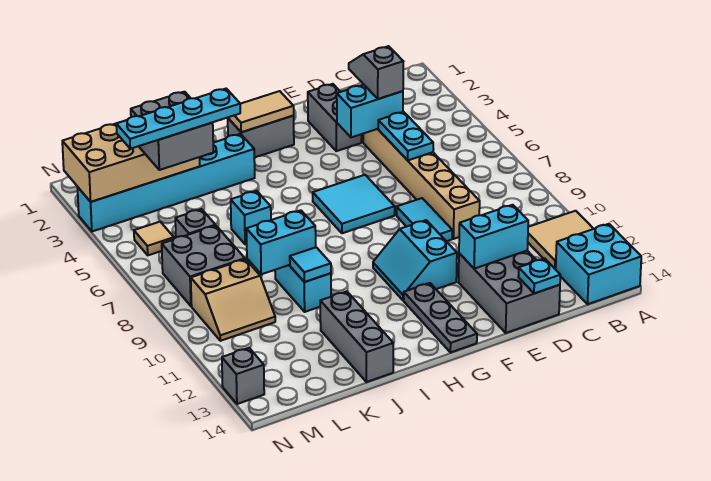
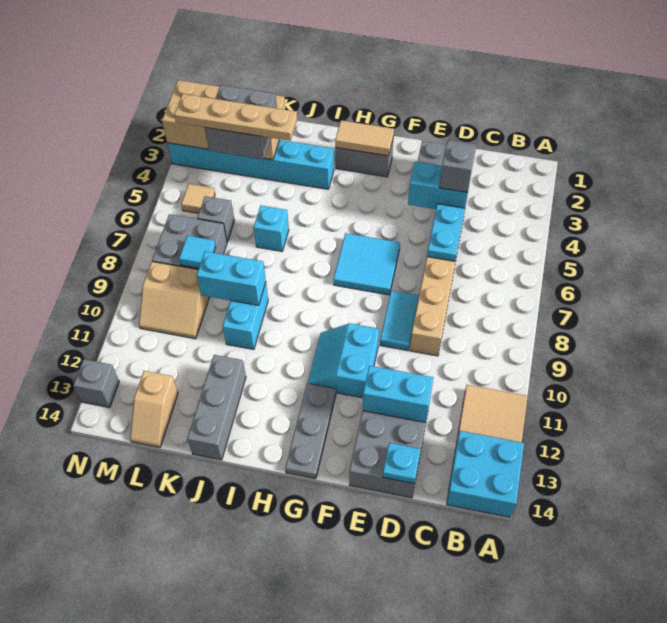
cyan plate J4:M4 level 4 -> tan plate J4:M4 level 4
cyan tile J10 level 2 -> cyan tile L8 level 2
none -> tan slope L13:L14 level 1 top 13

